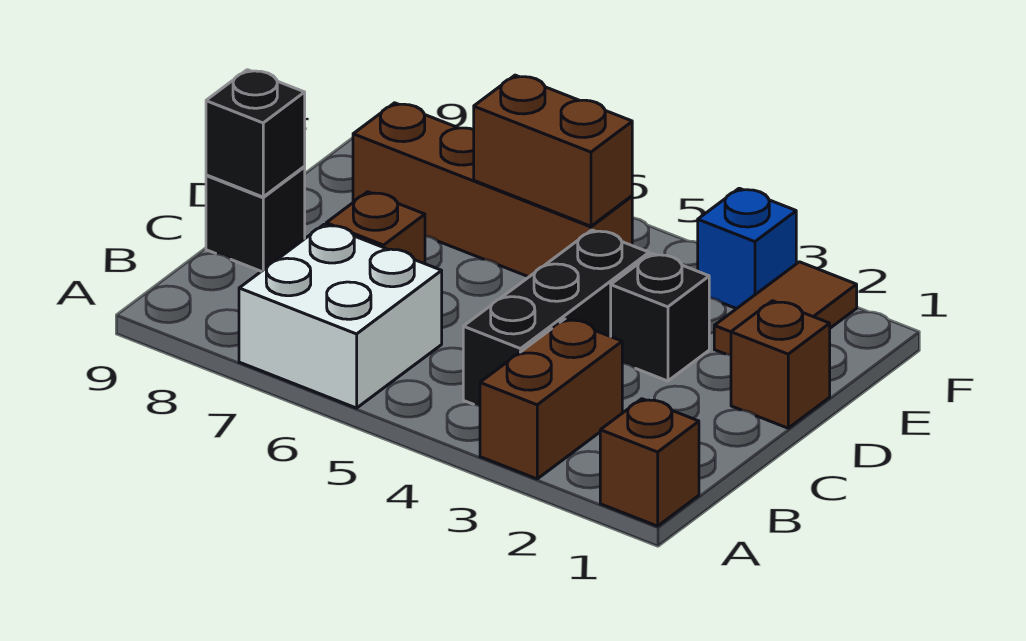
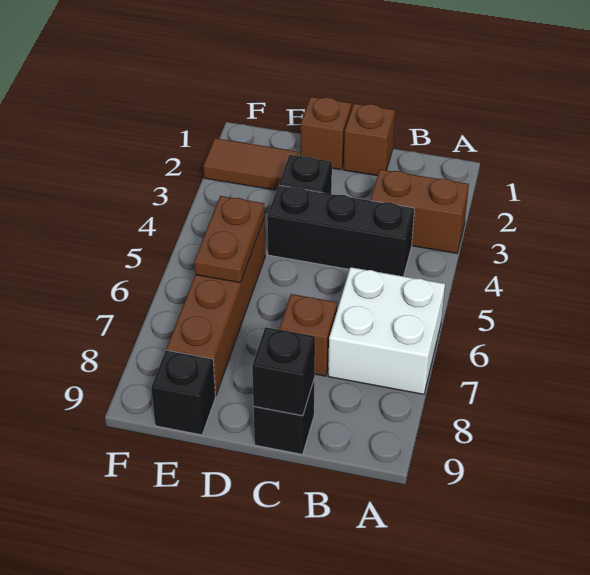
brown brick A1 level 1 -> brown brick C1 level 1
brown brick E5:E6 level 2 -> brown plate E5:E6 level 2
none -> black brick E9 level 1
blue brick F3 level 1 -> none

